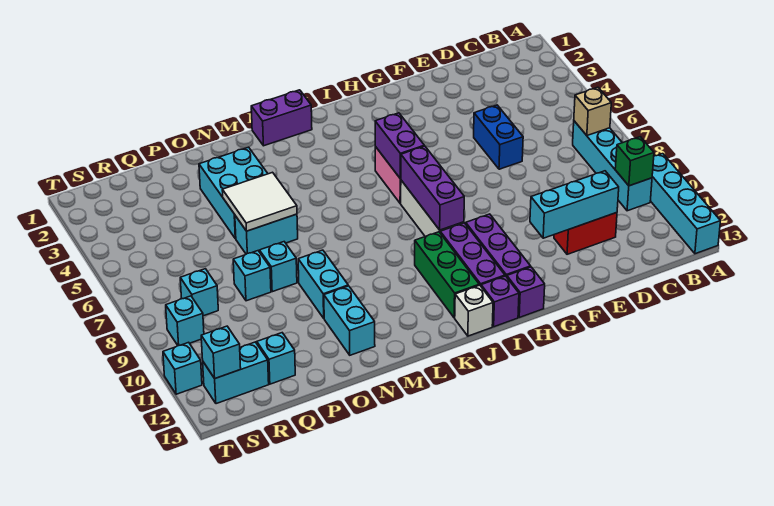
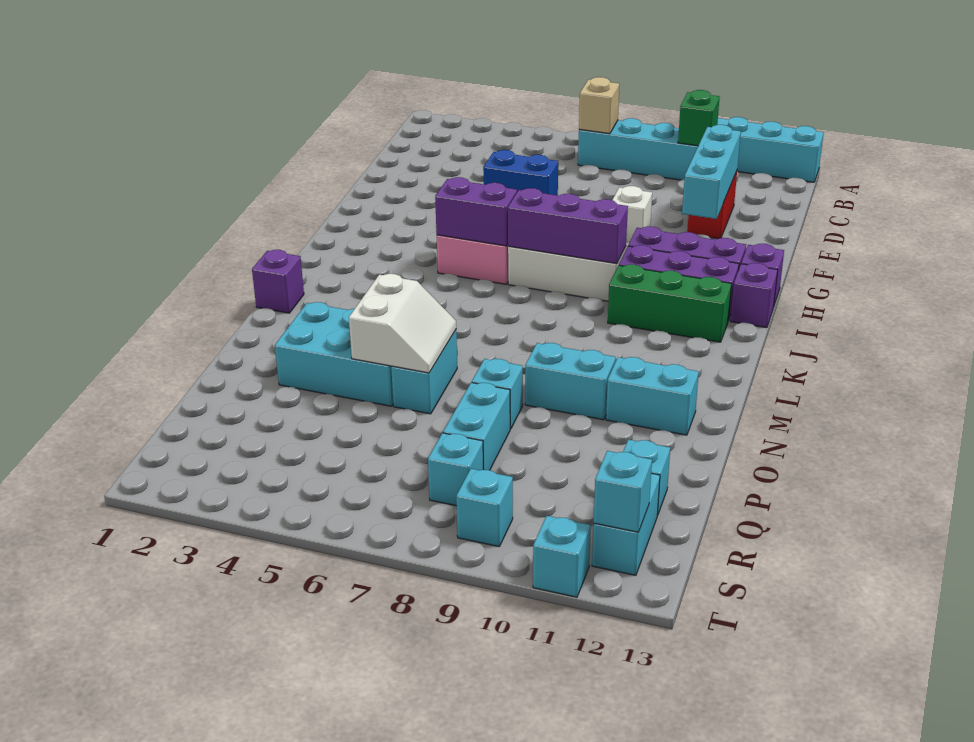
white brick J13 level 1 -> white brick F9 level 1
purple brick K1:L1 level 1 -> purple brick L1 level 1
white tile N5:O6 level 2 -> white slope N5:O6 level 2 top 5
cyan brick P8 level 1 -> cyan brick P8:Q8 level 1

